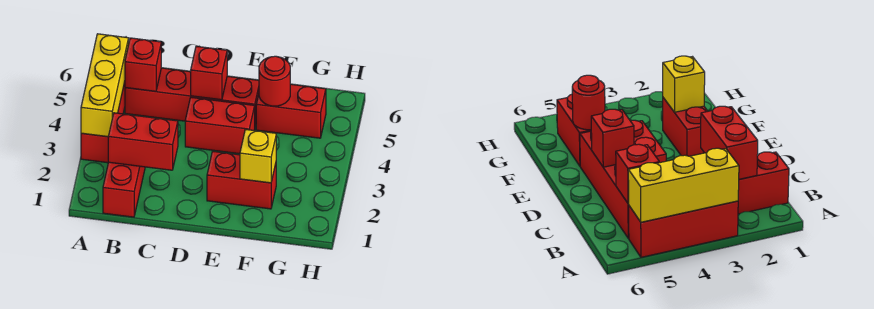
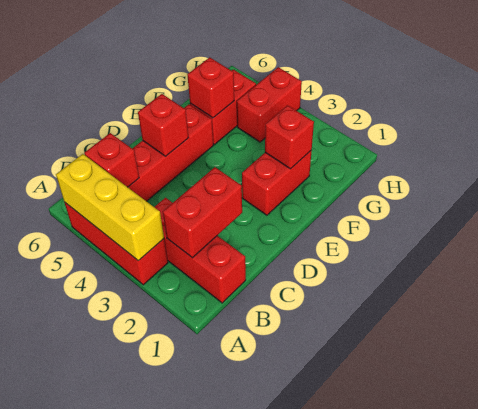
red brick D4:E4 level 1 -> red brick G4:H4 level 1
yellow brick F2 level 2 -> red brick F2 level 2
red round brick F5 level 2 -> red brick F5 level 2

